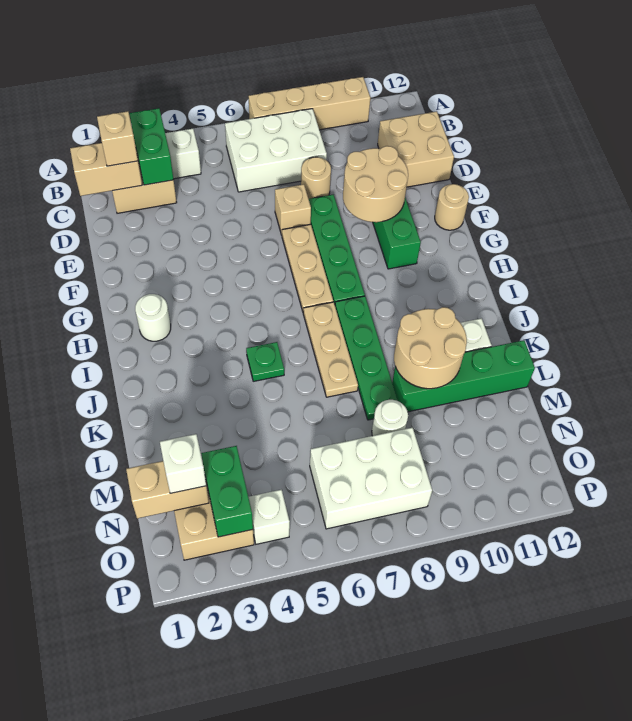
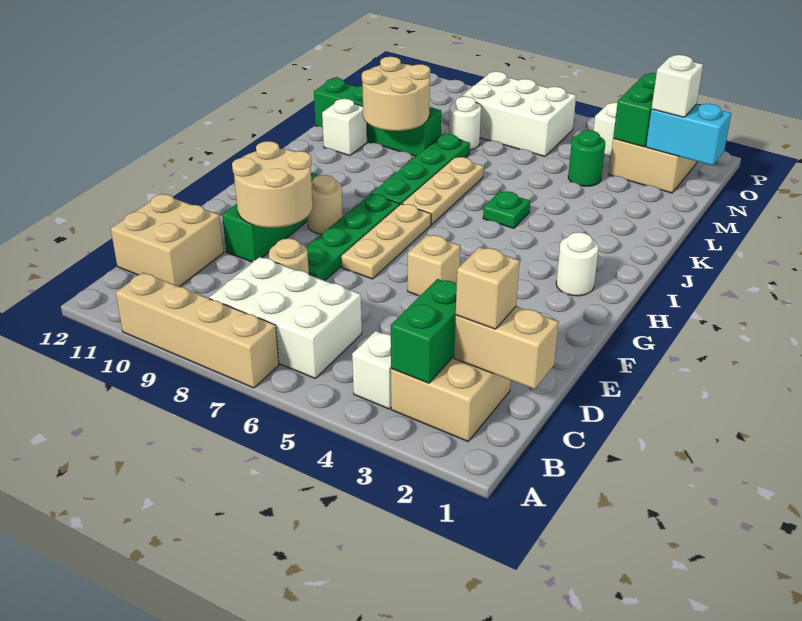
tan brick E7 level 1 -> tan brick F5 level 1
tan round brick F12 level 1 -> tan round brick G9 level 1
none -> green round brick M4 level 1
tan brick N1:N2 level 2 -> cyan brick N1:N2 level 2

